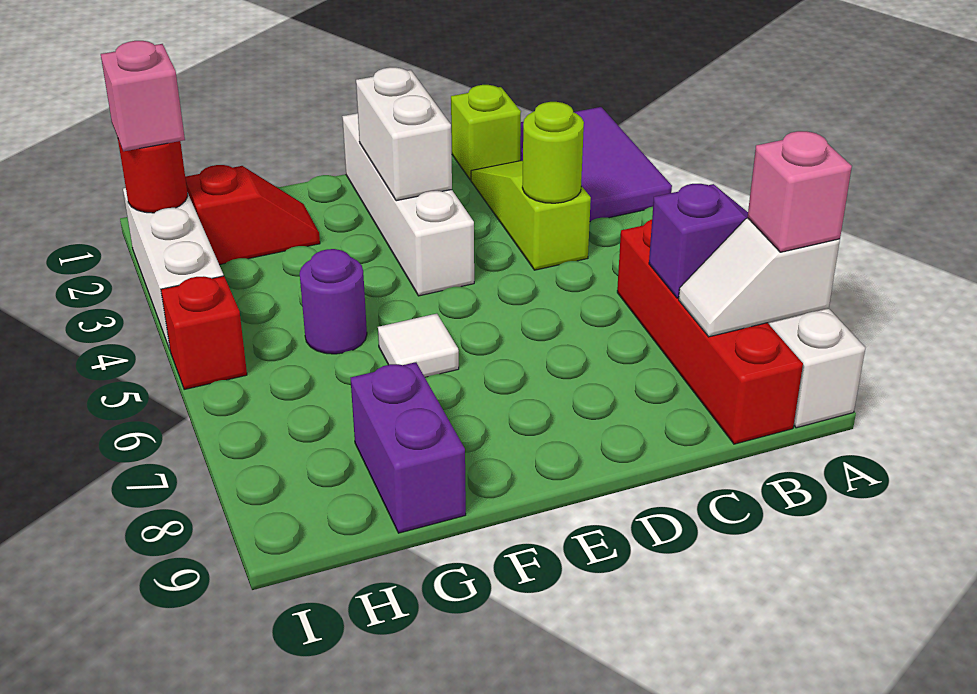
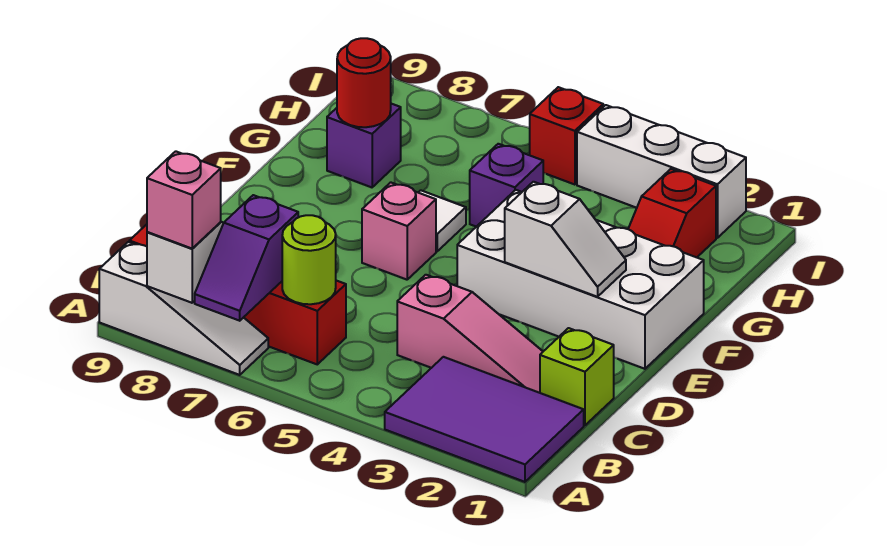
lime slope C2:C4 level 1 top 4 -> pink slope C2:C4 level 1 top 4
lime round brick C4 level 2 -> lime round brick B6 level 2
white brick E1:E4 level 1 -> white brick E1:F4 level 1
white brick E2:E3 level 2 -> white slope E2:E3 level 2 top 3
purple round brick G5 level 1 -> purple brick G5 level 1
purple brick G8:G9 level 1 -> purple brick G8 level 1
red round brick I2 level 2 -> red round brick G8 level 2
pink brick I2 level 3 -> pink brick E6 level 1

